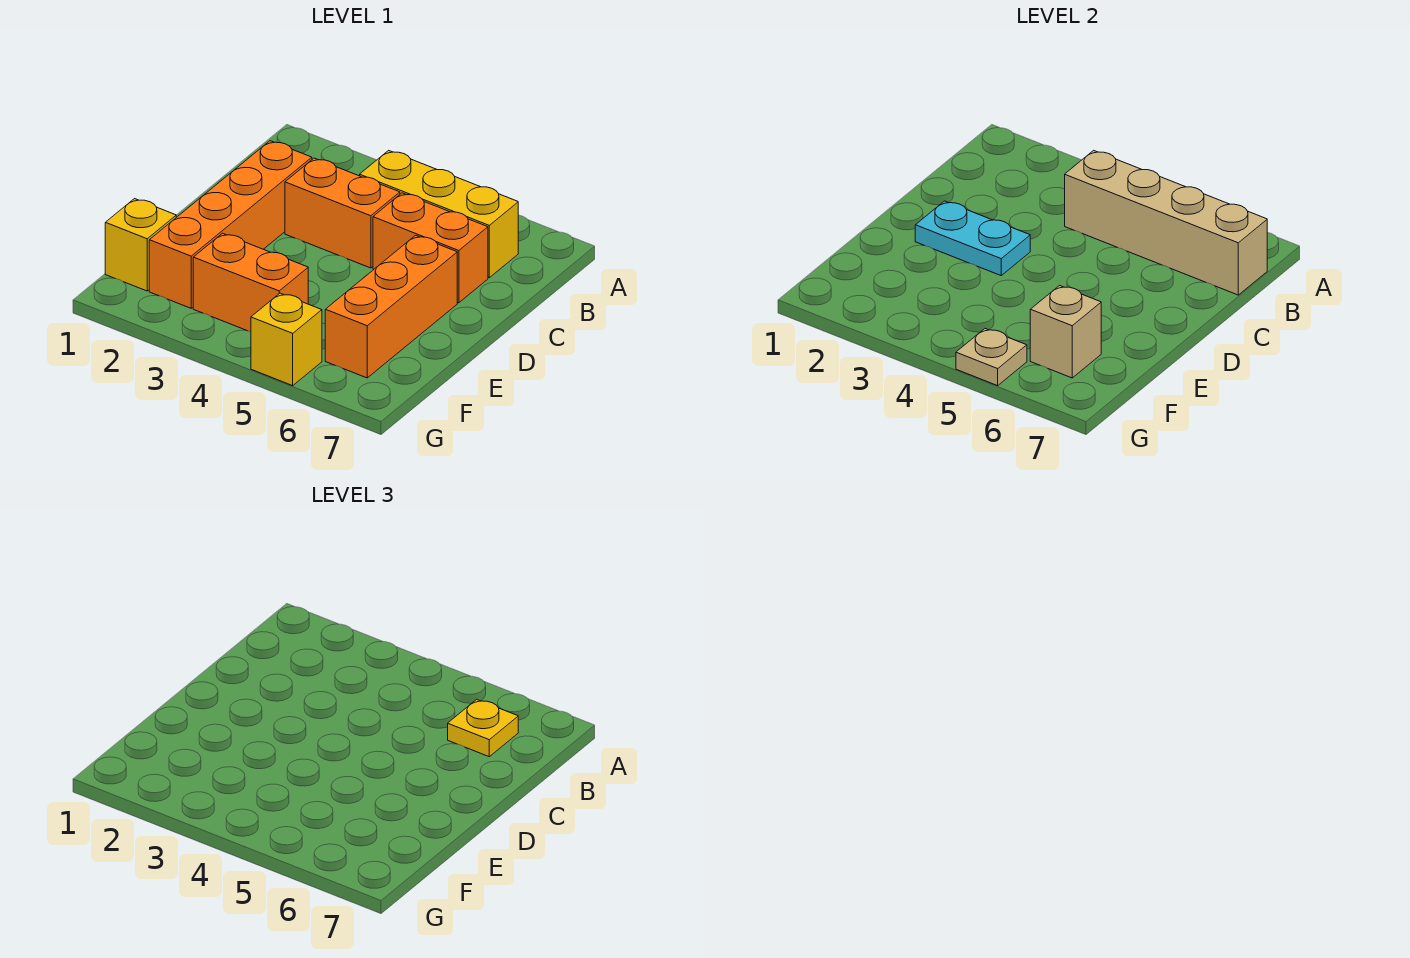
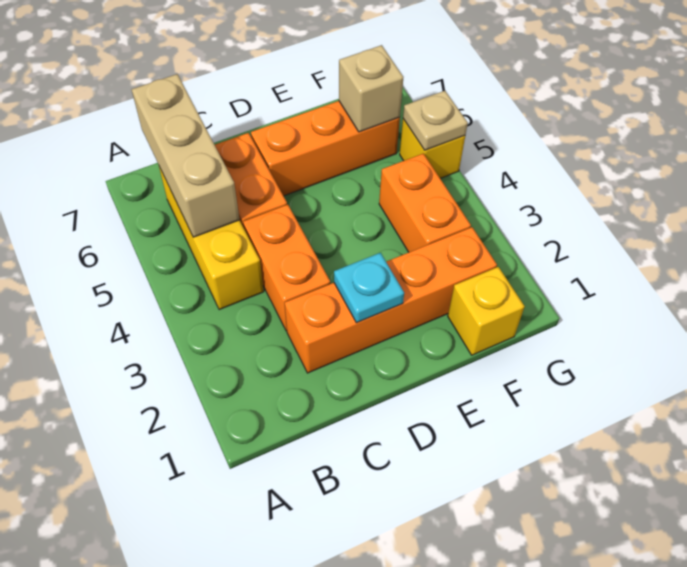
tan brick B4:B7 level 2 -> tan brick B5:B7 level 2
yellow plate B6 level 3 -> none
cyan plate D2:D3 level 2 -> cyan plate D2 level 2

